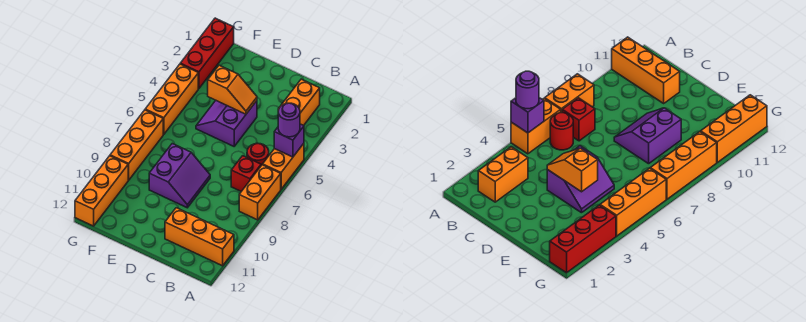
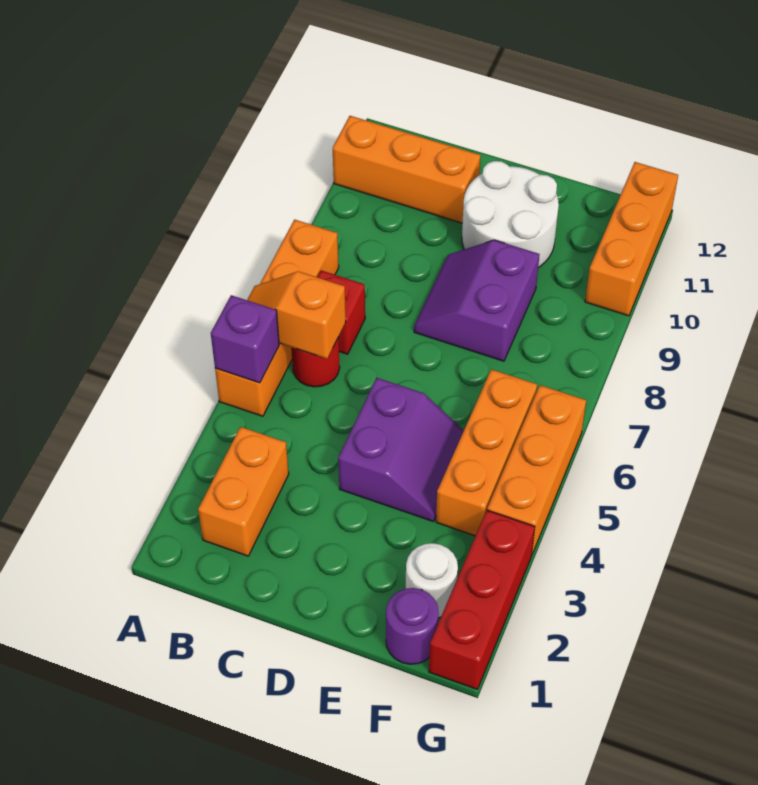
purple round brick A5 level 3 -> purple round brick F1 level 1
orange slope D4:E4 level 2 top E -> orange slope A6:B6 level 2 top B
none -> white round brick D10:E11 level 1
none -> white round brick F2 level 1
orange brick G7:G9 level 1 -> orange brick F4:F6 level 1

